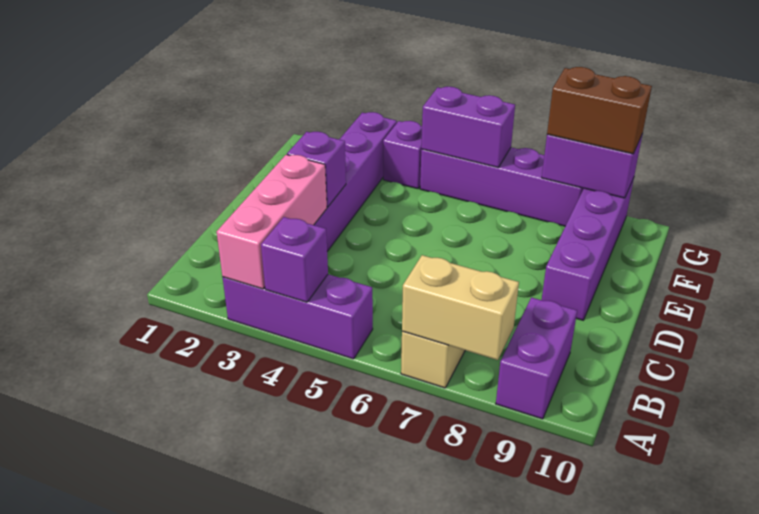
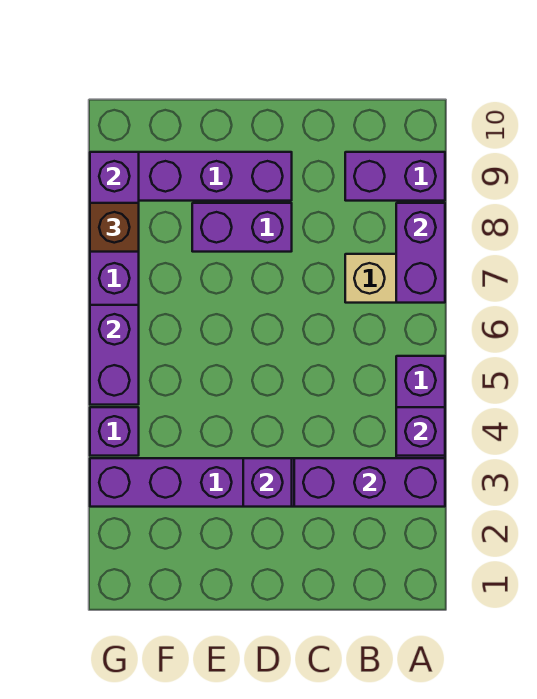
pink brick A3:C3 level 2 -> purple brick A3:C3 level 2
tan brick A7:A8 level 2 -> purple brick A7:A8 level 2
none -> purple brick D8:E8 level 1
brown brick G8:G9 level 3 -> brown brick G8 level 3

